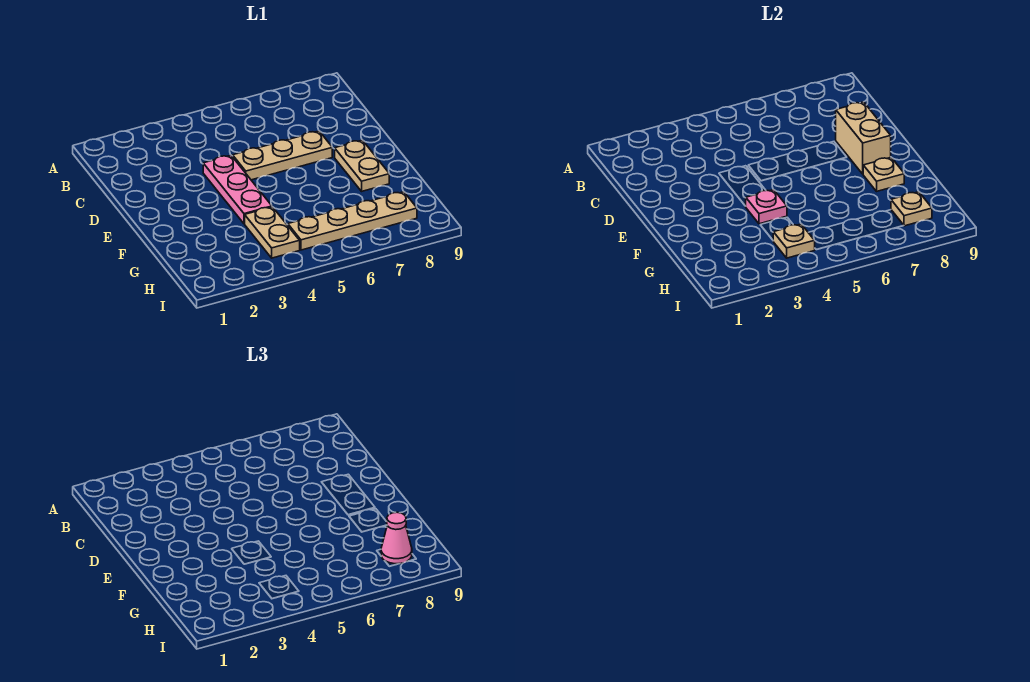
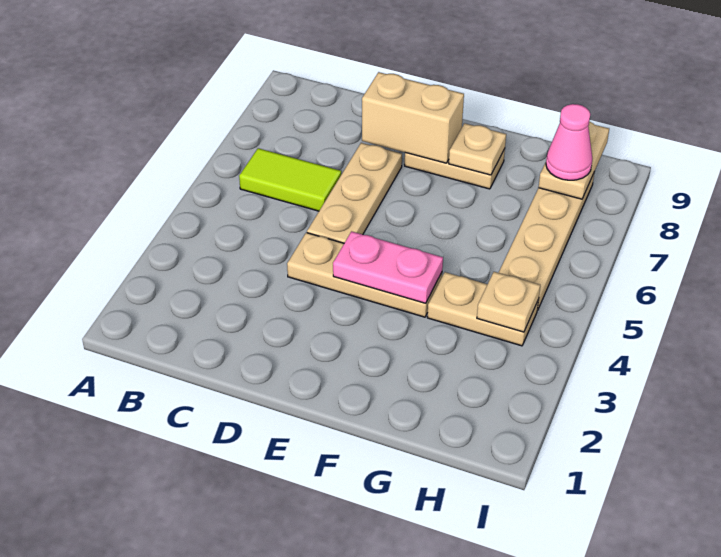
none -> lime tile B6:C6 level 1
pink plate D4:F4 level 1 -> tan plate D4:F4 level 1
pink plate F4 level 2 -> pink plate E4:F4 level 2
tan plate H8 level 2 -> tan plate H8:H9 level 2

